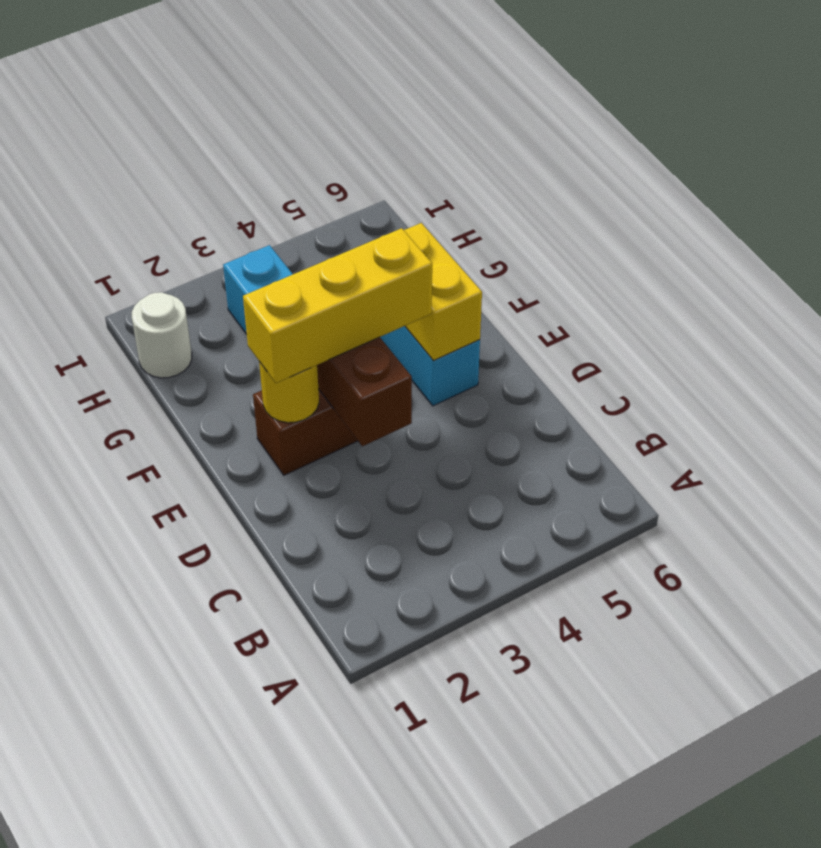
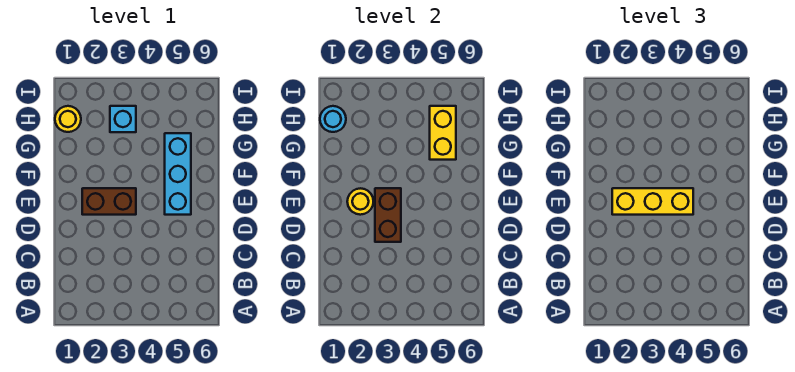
yellow brick E5:F5 level 2 -> yellow brick G5:H5 level 2
white round brick H1 level 1 -> yellow round brick H1 level 1
none -> cyan round brick H1 level 2

